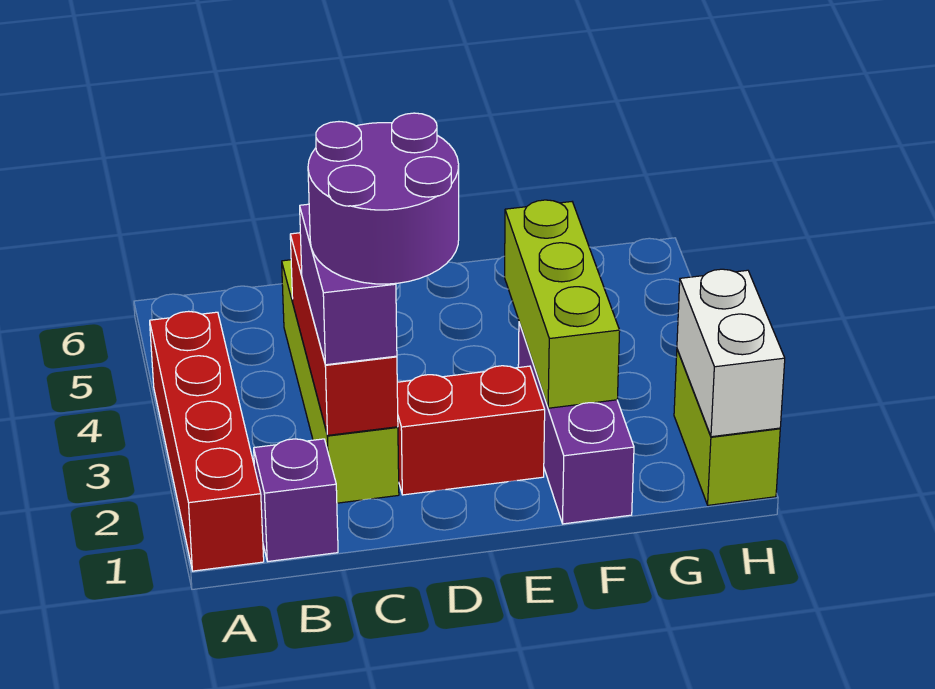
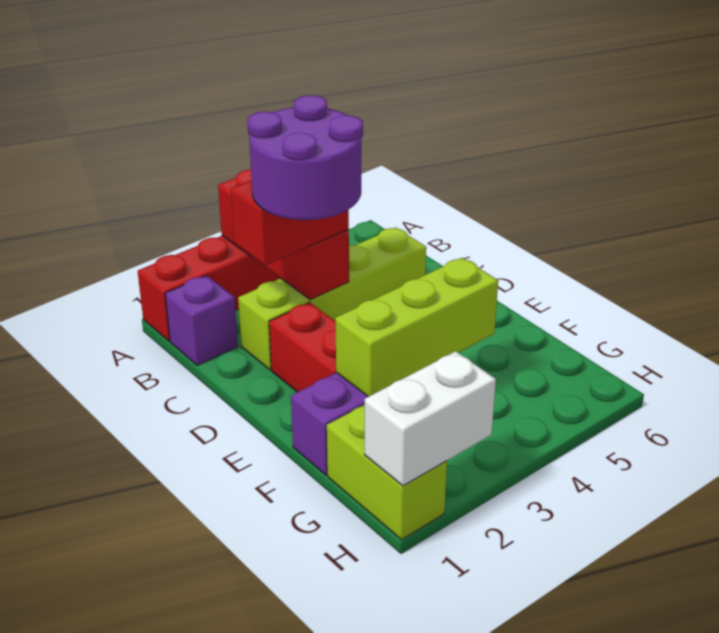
red brick C2:C4 level 2 -> red brick A3:C3 level 2
purple brick C2:C3 level 3 -> red brick C2:C3 level 3
lime brick H1:H2 level 1 -> lime brick G1:H1 level 1

